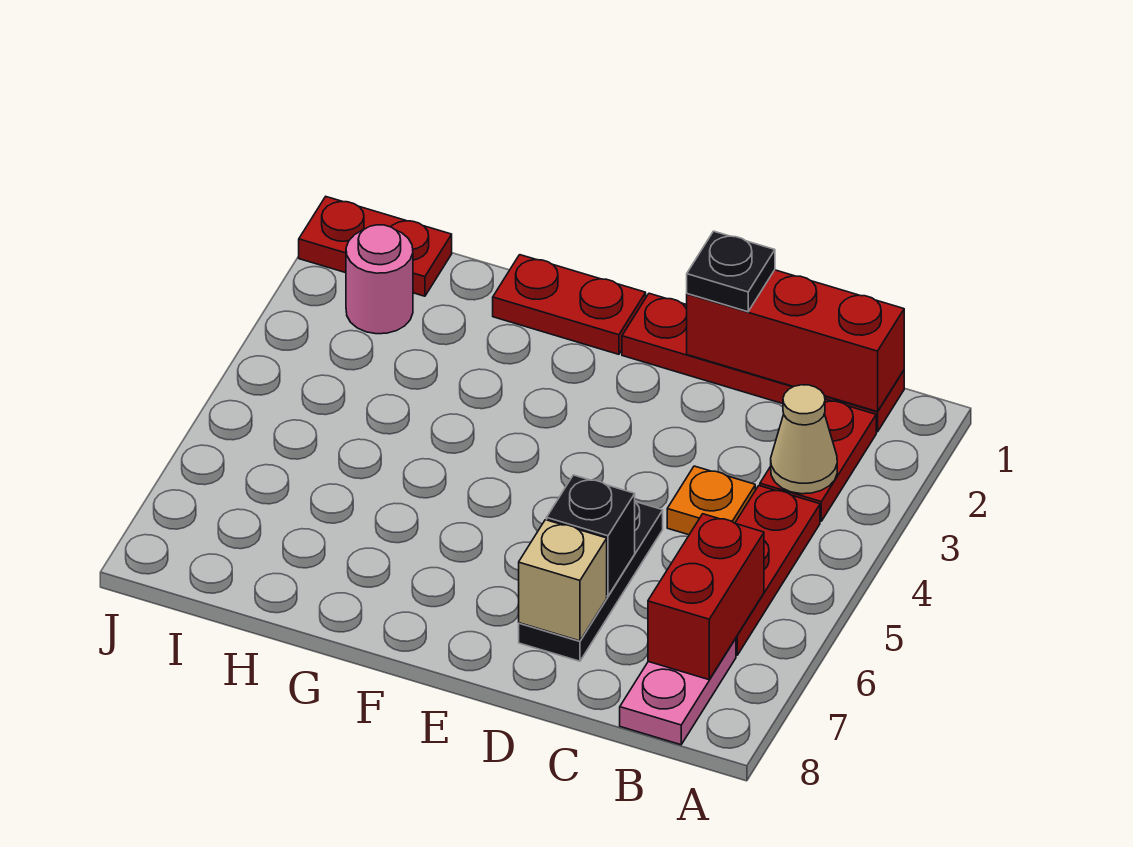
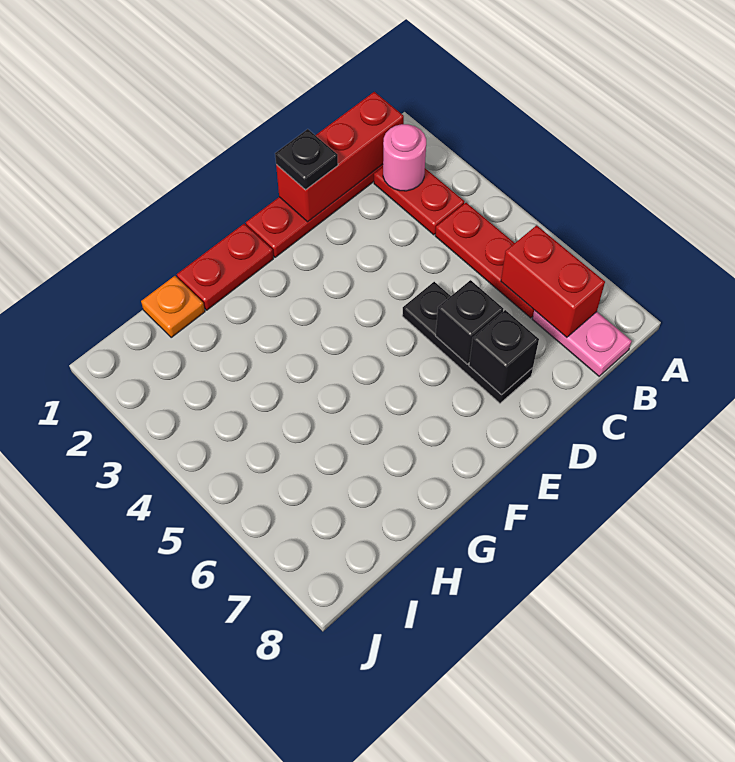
tan cone B3 level 2 -> none
orange plate C4 level 1 -> orange plate H1 level 1
tan brick D7 level 2 -> black brick D7 level 2
red plate I1:J1 level 1 -> none
pink round brick I2 level 1 -> pink round brick B2 level 2

